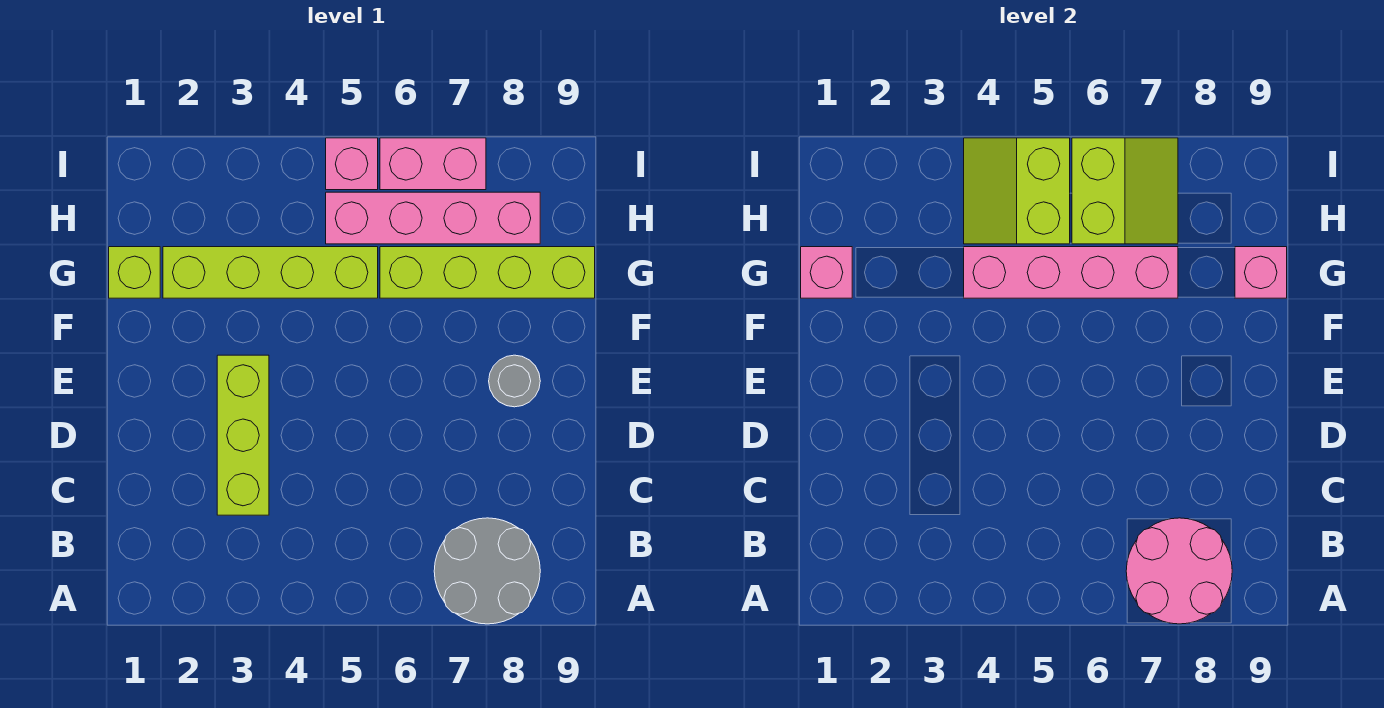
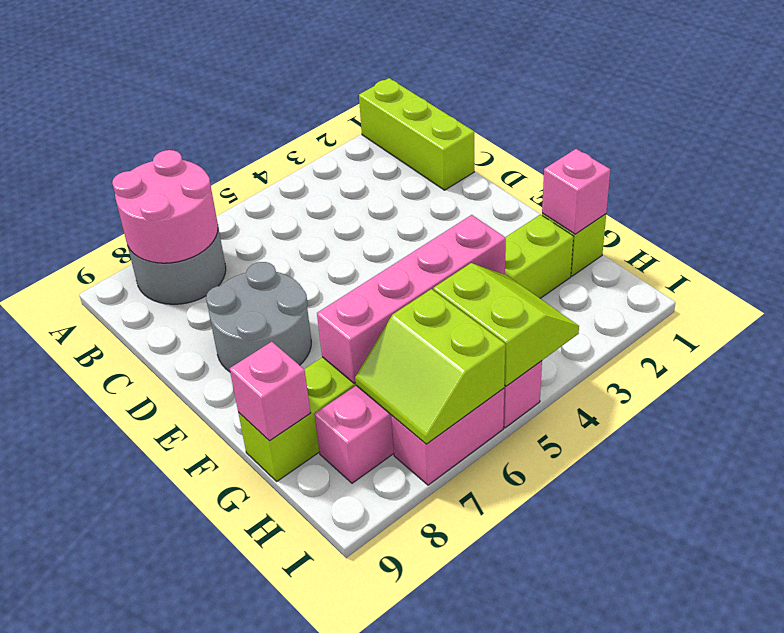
lime brick C3:E3 level 1 -> lime brick A1:C1 level 1
grey round brick E8 level 1 -> grey round brick D7:E8 level 1

